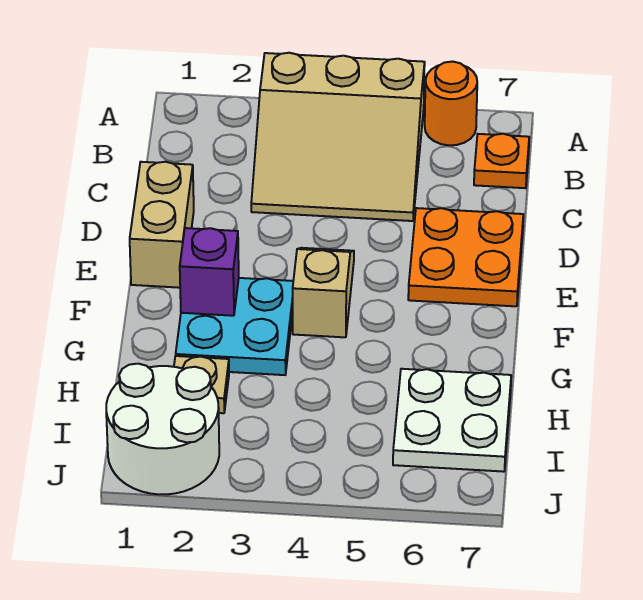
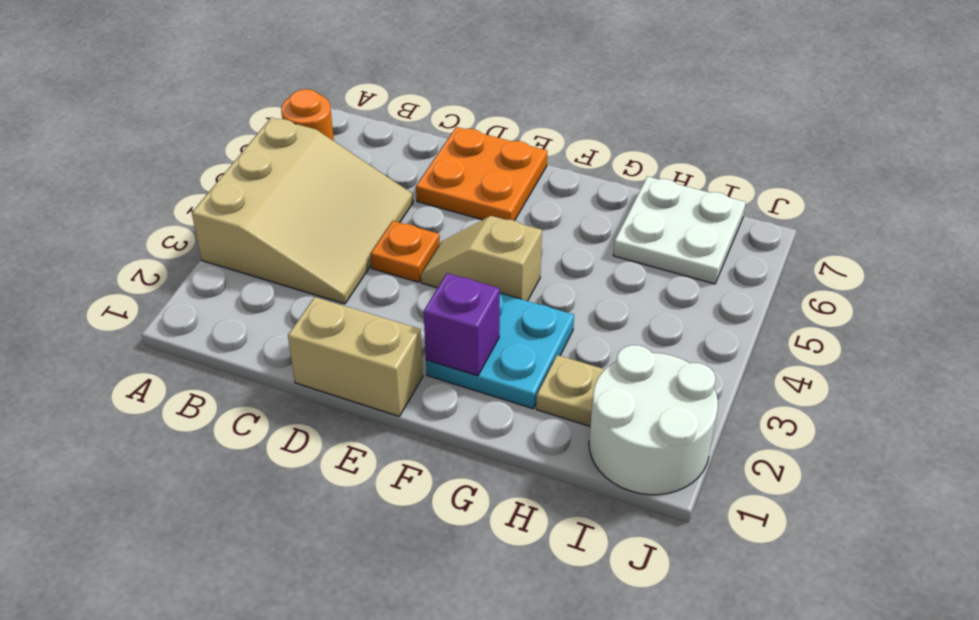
orange plate B7 level 1 -> orange plate D4 level 1

